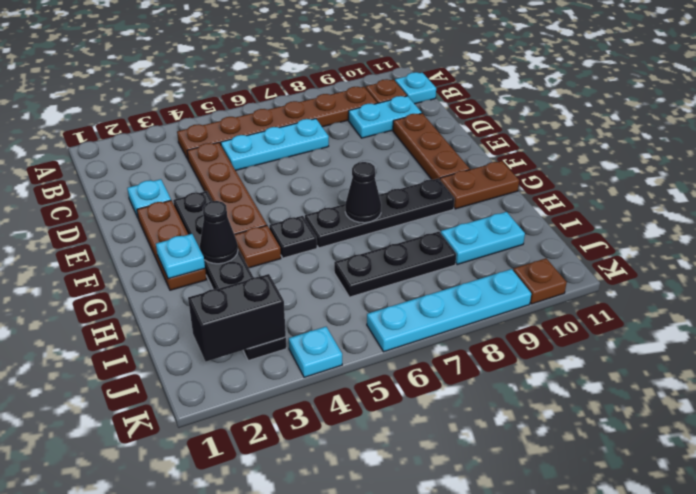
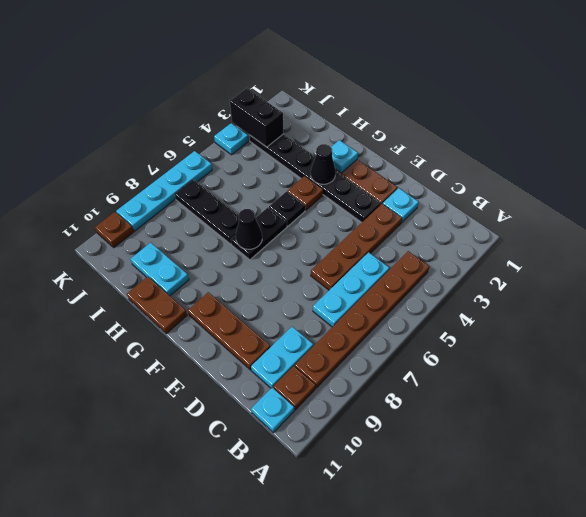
brown plate C4:F4 level 1 -> brown plate D3:D6 level 1
black plate G6:G9 level 1 -> black plate G6:G7 level 1
brown plate G10:G11 level 1 -> brown plate G11:H11 level 1
black plate I6:I8 level 1 -> black plate H7:J7 level 1
cyan plate I9:I10 level 1 -> cyan plate H10:I10 level 1
black brick J2:J3 level 2 -> black brick J3:K3 level 2

